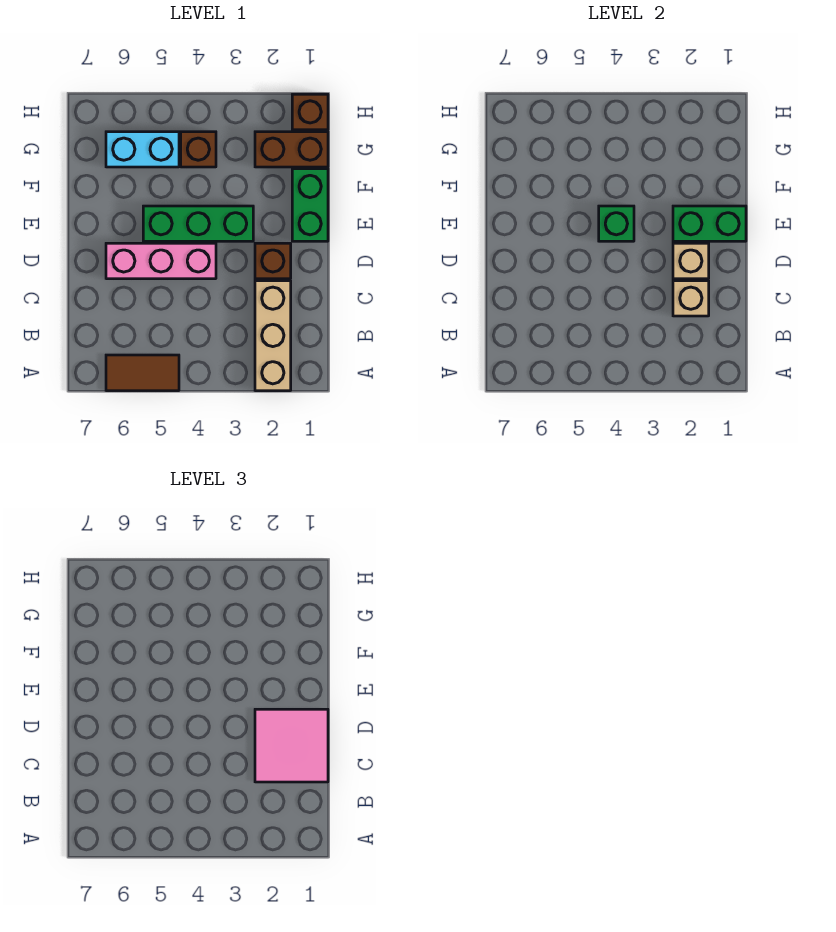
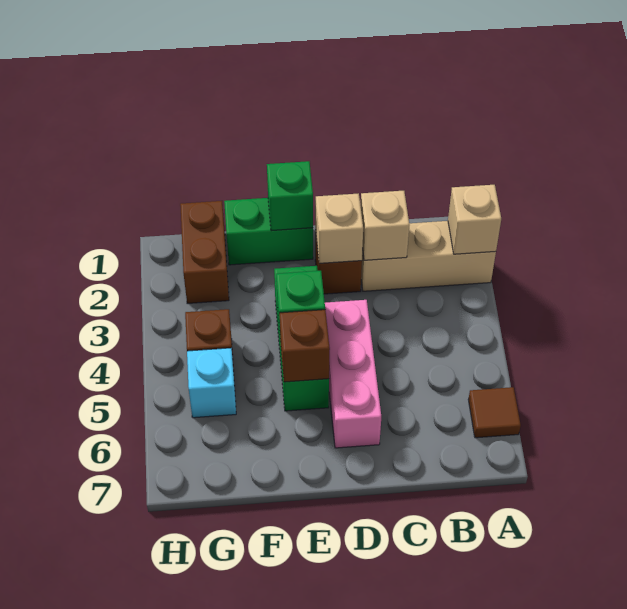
none -> tan brick A2 level 2
brown tile A5:A6 level 1 -> brown tile A6 level 1
pink tile C1:D2 level 3 -> none
green brick E1:E2 level 2 -> green brick E1 level 2
cyan brick G5:G6 level 1 -> cyan brick G5 level 1
brown brick H1 level 1 -> brown brick E5 level 2

